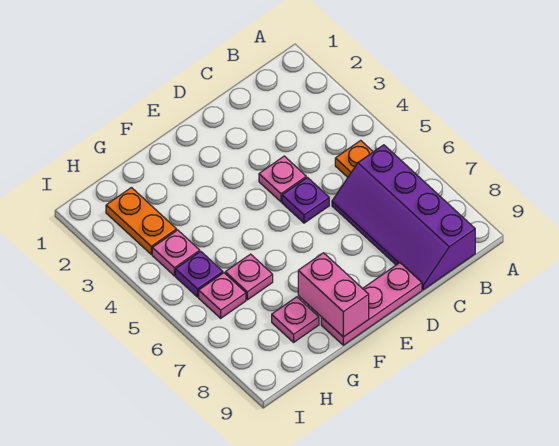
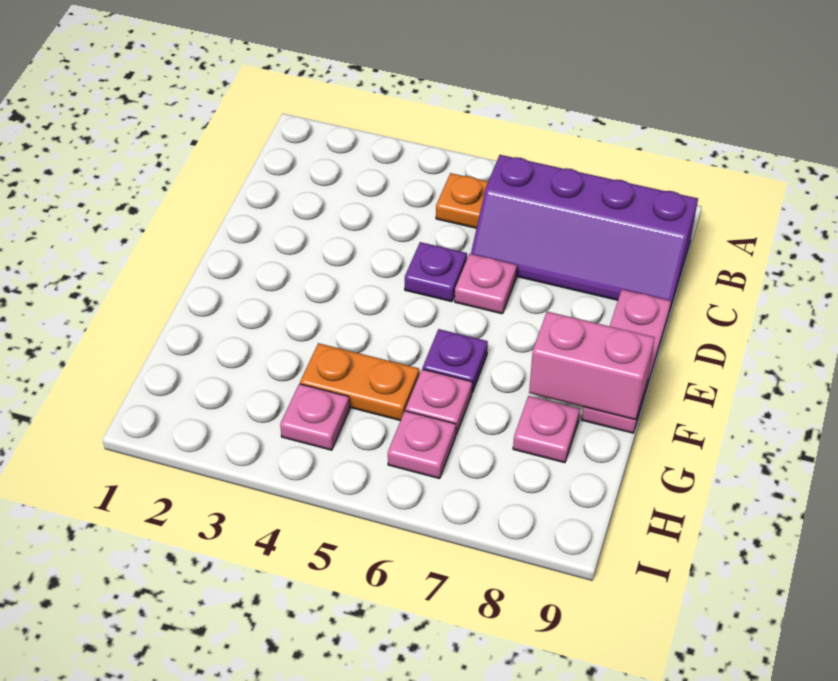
pink plate D4 level 1 -> pink plate D6 level 1
orange plate H2:H3 level 1 -> orange plate G4:G5 level 1
purple plate H5 level 1 -> purple plate F6 level 1

